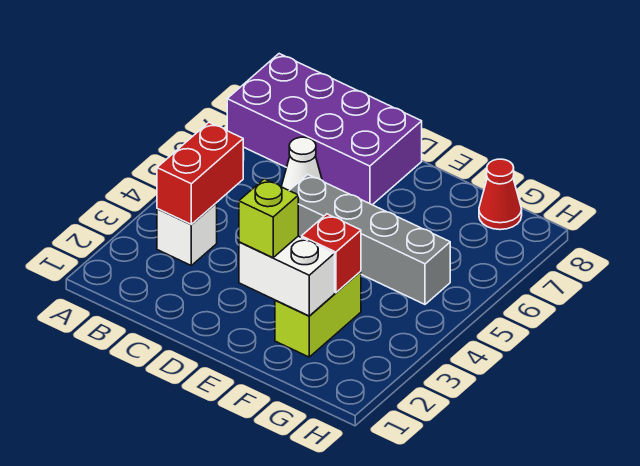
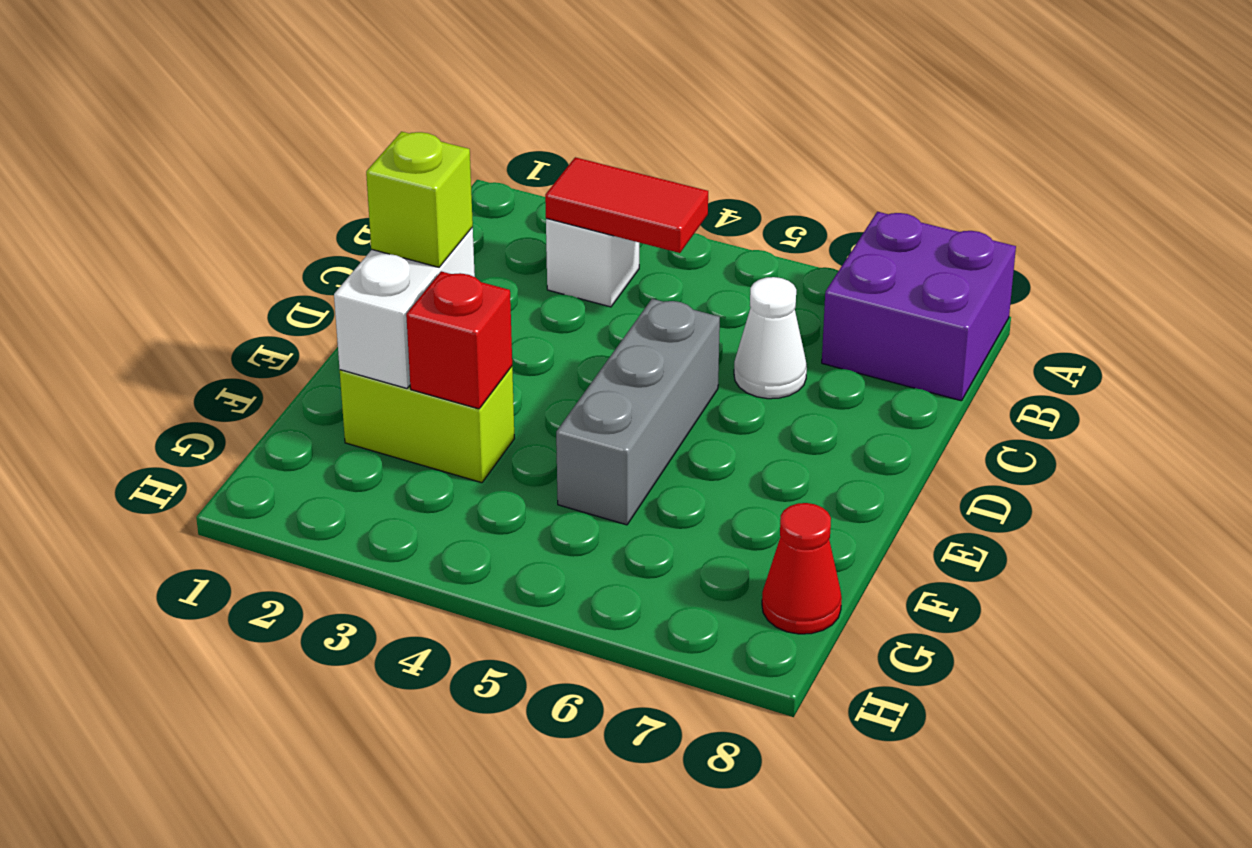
purple brick A7:D8 level 1 -> purple brick A7:B8 level 1
red brick B3:B4 level 2 -> red tile B3:B4 level 2
grey brick D5:G5 level 1 -> grey brick D5:F5 level 1

